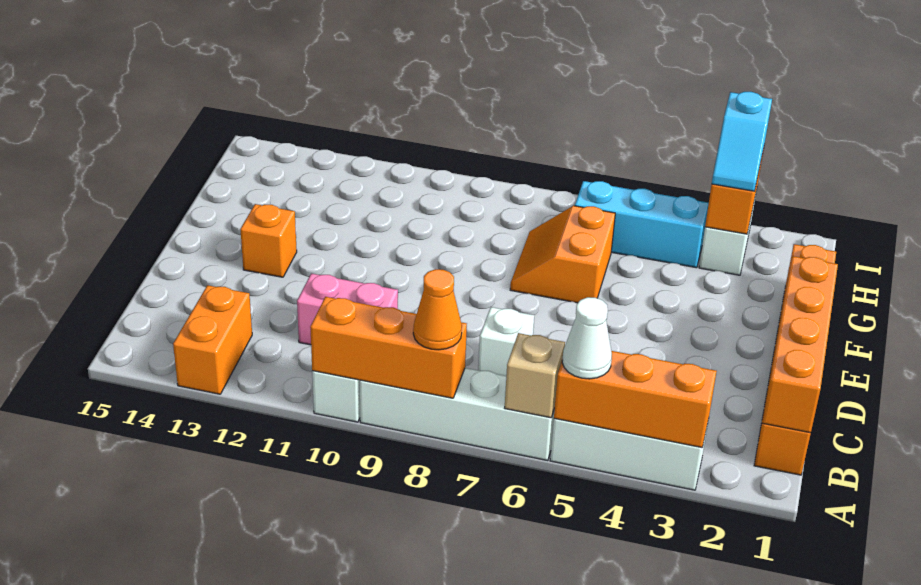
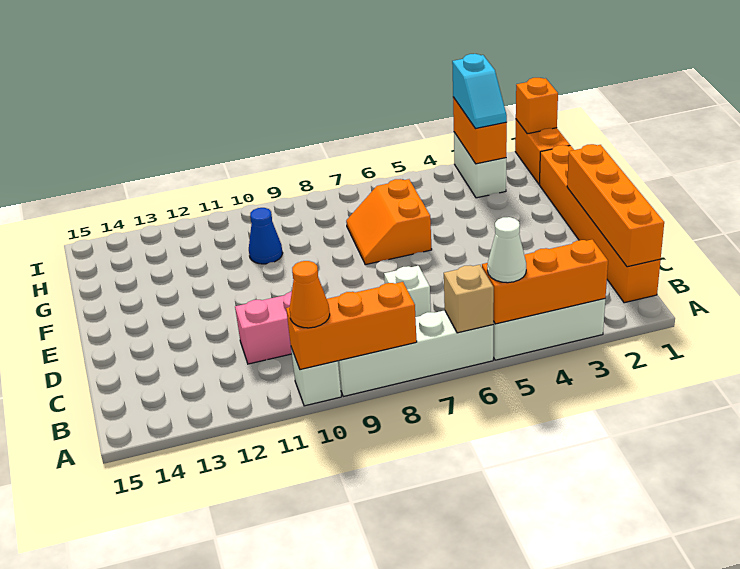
orange cone A8 level 3 -> orange cone A10 level 3
orange brick A13:B13 level 1 -> orange brick H1:I1 level 1
orange brick E13 level 1 -> orange brick I1 level 2
none -> blue cone G10 level 1
cyan brick H4:H6 level 1 -> none

